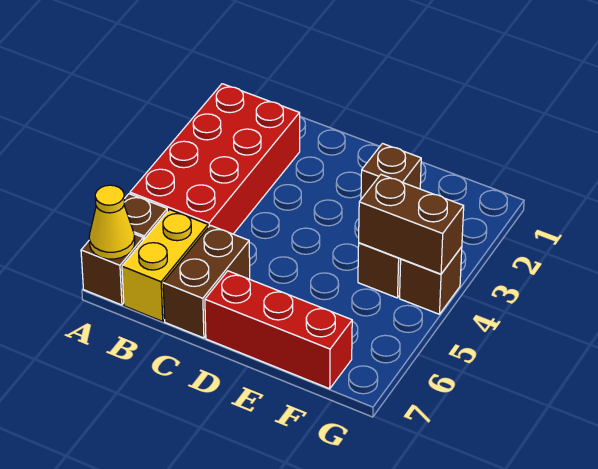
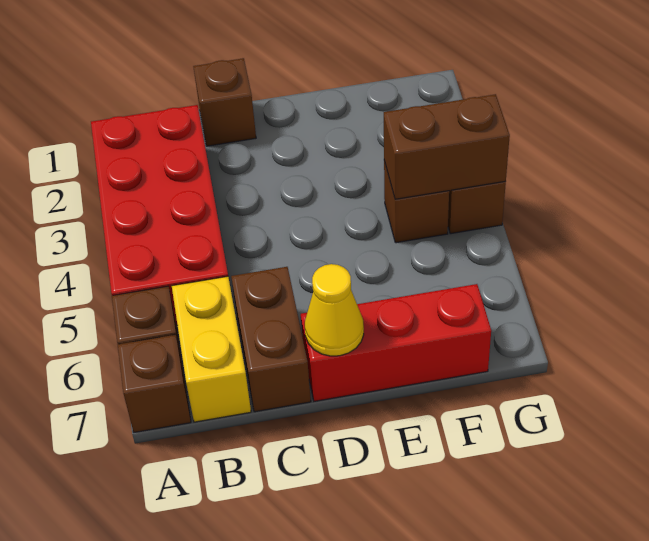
yellow cone A7 level 2 -> yellow cone D7 level 2
brown brick E2 level 1 -> brown brick C1 level 1

